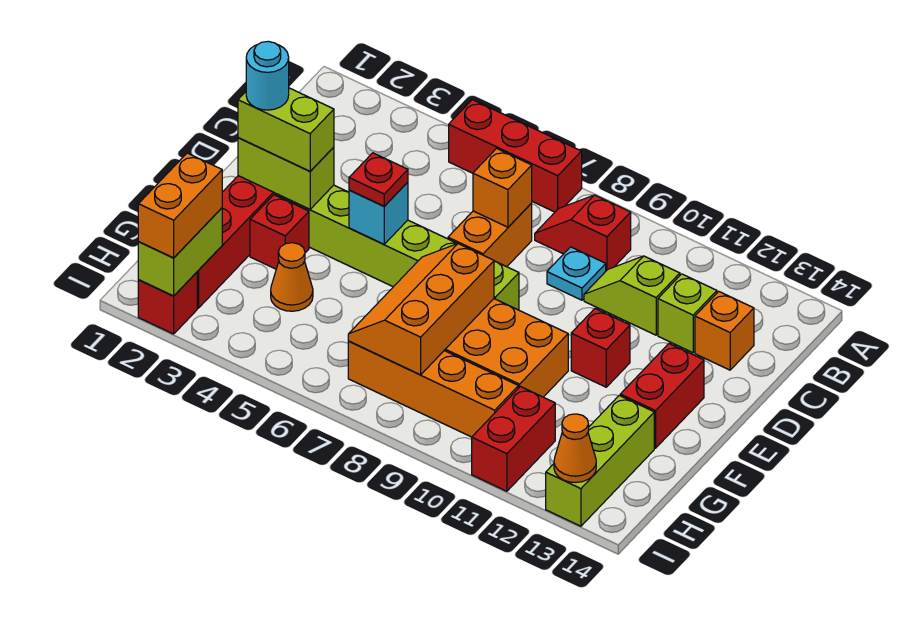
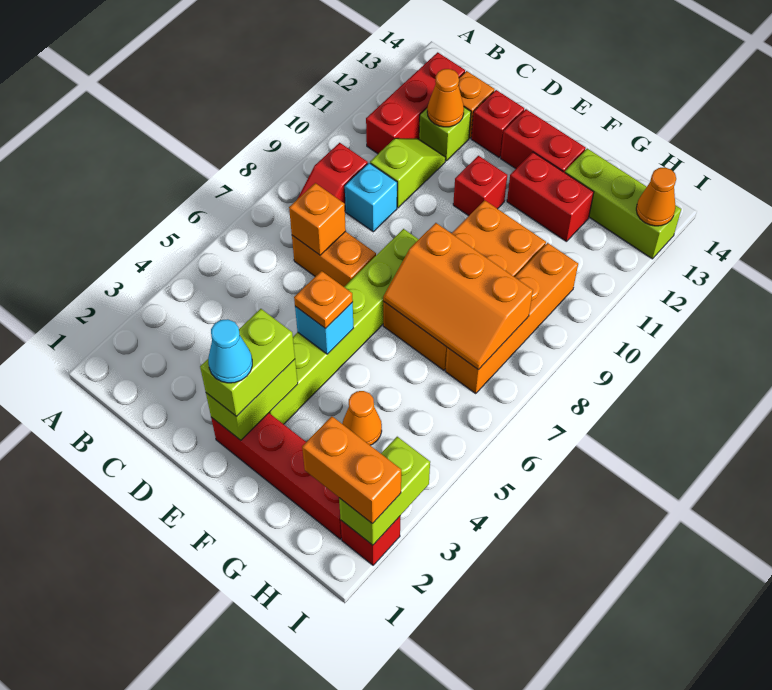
red brick A5:A7 level 1 -> red brick B11:B13 level 1
cyan plate C9 level 1 -> cyan brick C9 level 1
lime slope C10:C11 level 1 top 11 -> lime slope C10:C11 level 1 top 10
none -> orange cone C12 level 2
cyan round brick E2 level 4 -> cyan cone E2 level 4
red plate E5 level 3 -> orange plate E5 level 3
red brick F3 level 1 -> red brick D13 level 1
lime brick H2:I2 level 2 -> lime brick I2:I3 level 2
red brick H11:I11 level 1 -> red brick F12:G12 level 1

